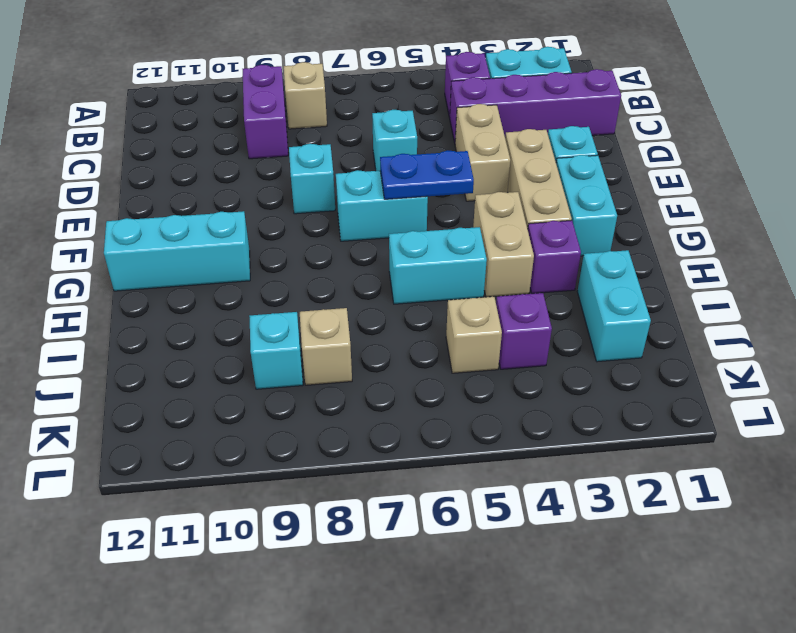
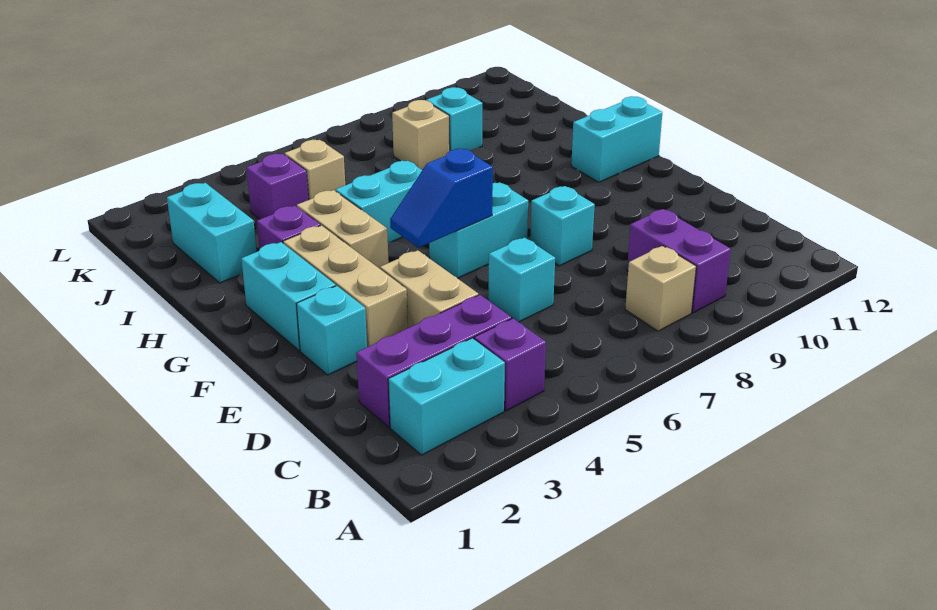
purple brick C1:C4 level 1 -> purple brick C2:C4 level 1
blue plate F5:F6 level 2 -> blue slope F5:F6 level 2 top 6
cyan brick G10:G12 level 1 -> cyan brick G11:G12 level 1

